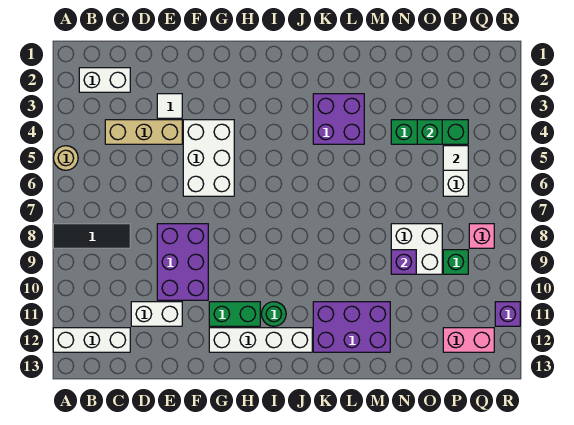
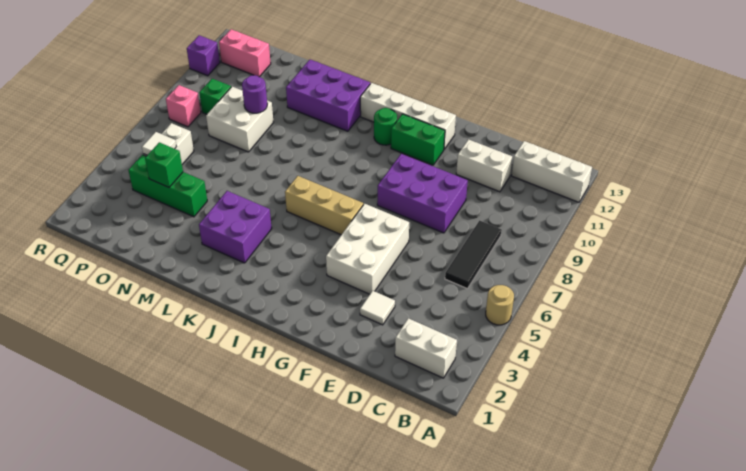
black tile A8:C8 level 1 -> black tile C6:C8 level 1
tan brick C4:E4 level 1 -> tan brick H6:J6 level 1
purple brick E8:F10 level 1 -> purple brick E8:G9 level 1
purple brick N9 level 2 -> purple round brick N9 level 2

